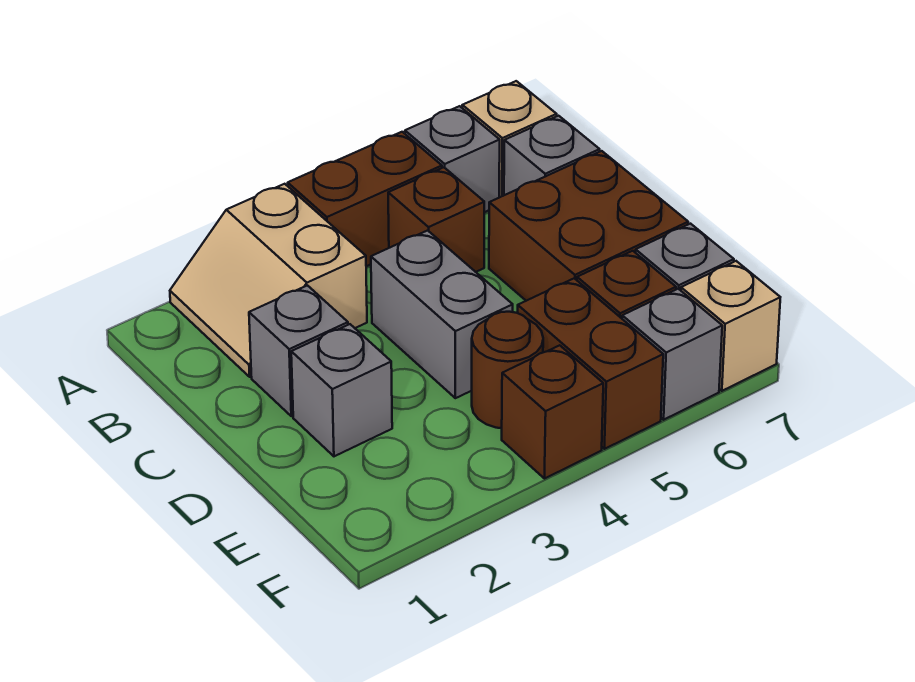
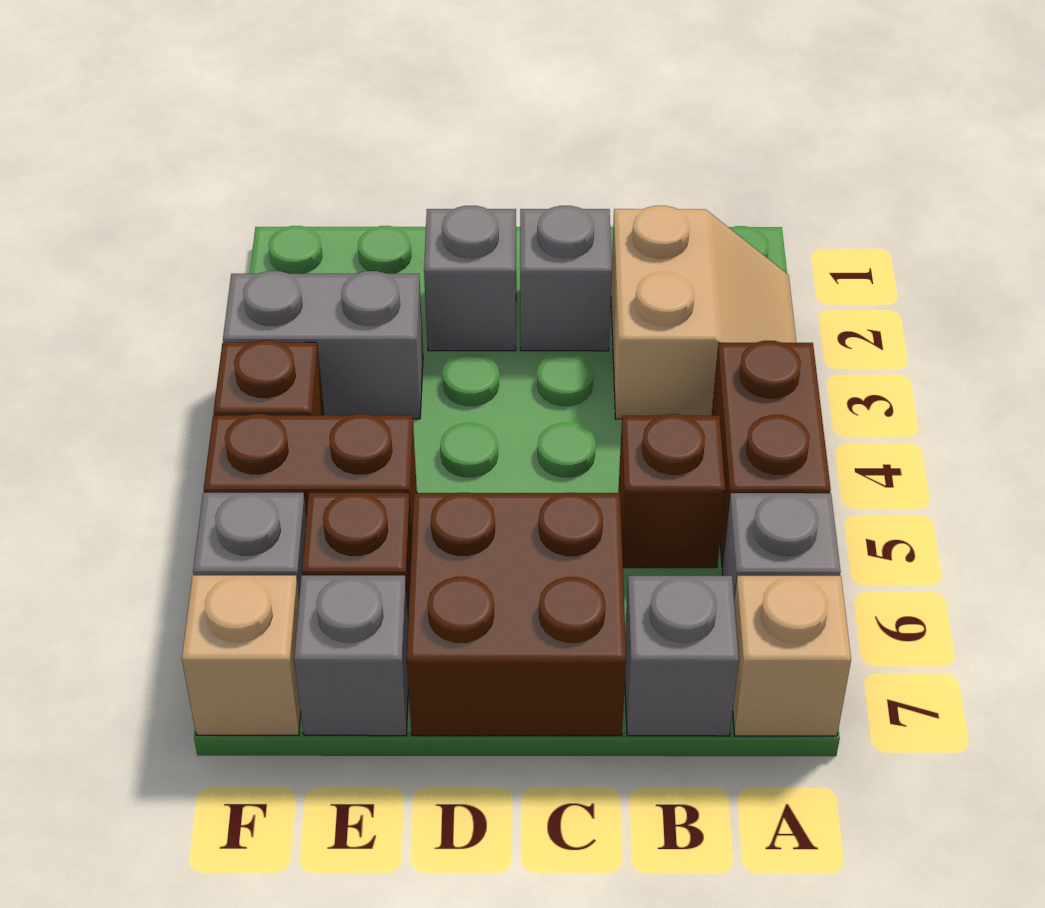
tan slope A2:B3 level 1 top 3 -> tan slope A2:B3 level 1 top B
grey brick C4:D4 level 1 -> grey brick E3:F3 level 1
brown round brick E4 level 1 -> none

